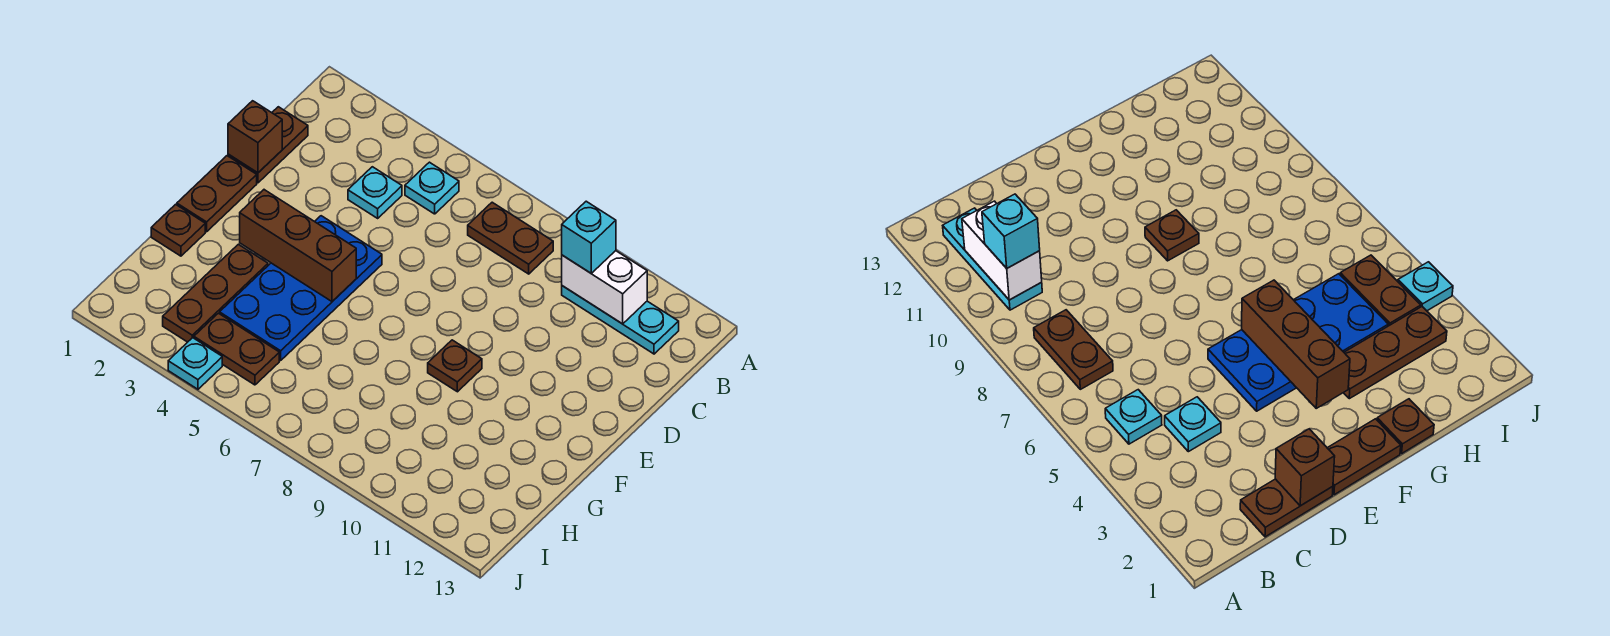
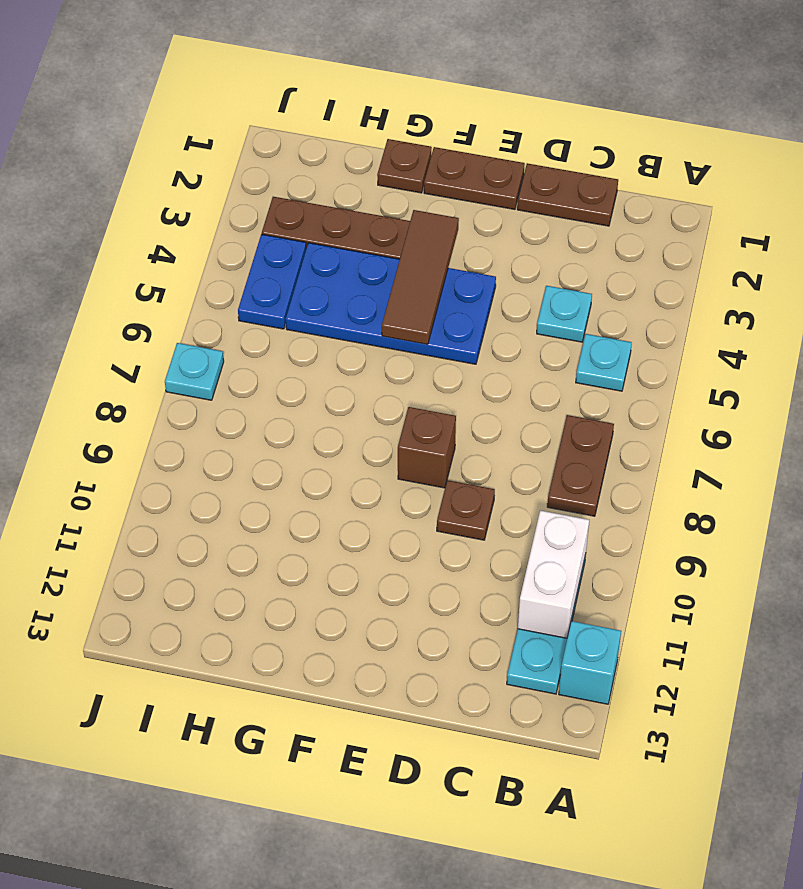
cyan brick B10 level 3 -> cyan brick A12 level 1
brown brick D1 level 2 -> brown brick E8 level 1
brown brick F3:F5 level 2 -> brown tile F3:F5 level 2
brown plate F9 level 1 -> brown plate D9 level 1
brown plate I4:I5 level 1 -> blue plate I4:I5 level 1
cyan plate J4 level 1 -> cyan plate J7 level 1

